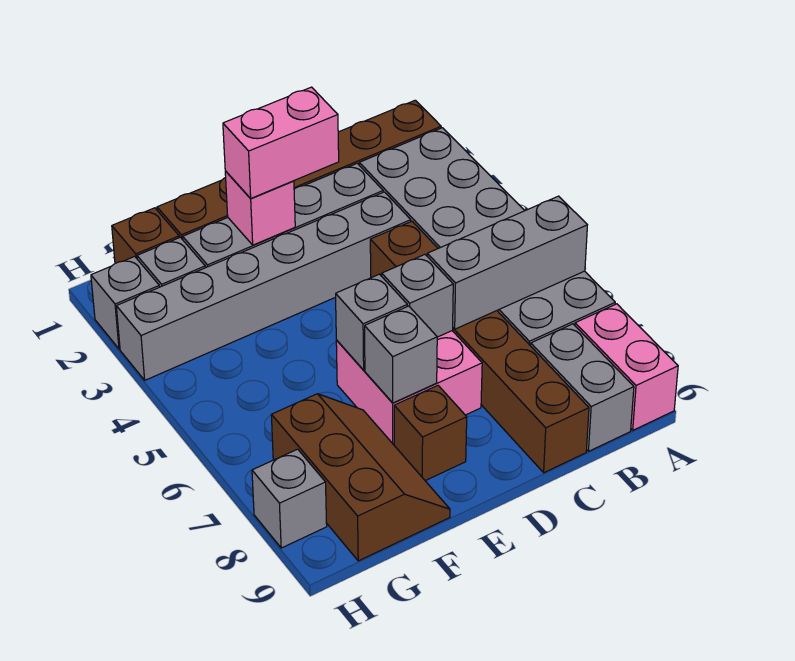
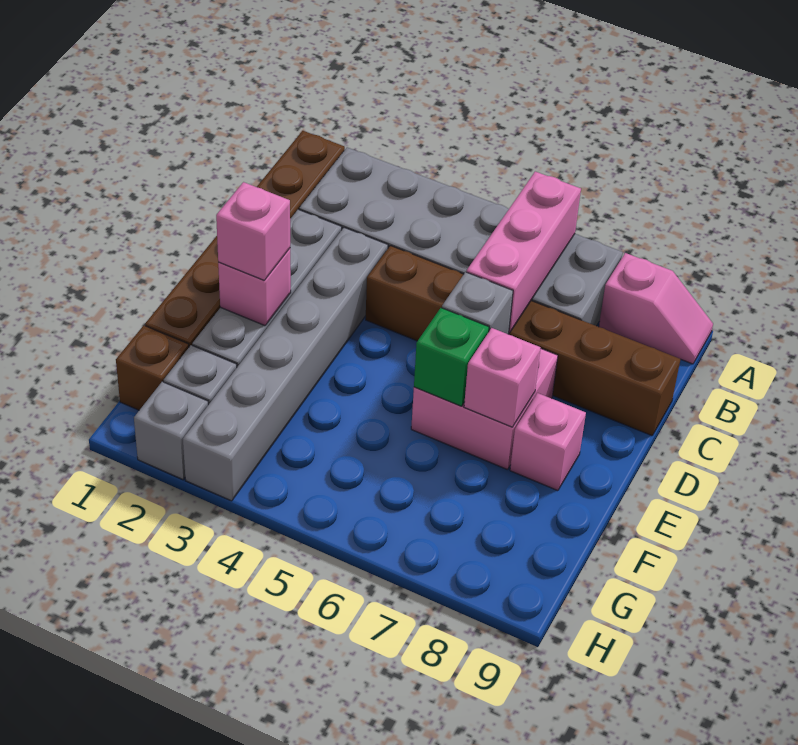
grey brick A6:C6 level 2 -> pink brick A6:C6 level 2
pink brick A8:A9 level 1 -> pink slope A8:A9 level 1 top 8
grey brick B8:B9 level 1 -> none
pink brick D2:E2 level 3 -> pink brick E2 level 3
grey brick E6 level 2 -> green brick E6 level 2
grey brick E7 level 2 -> pink brick E7 level 2
brown brick E8 level 1 -> pink brick E8 level 1
brown slope F7:G9 level 1 top G -> none
grey brick H8 level 1 -> none

